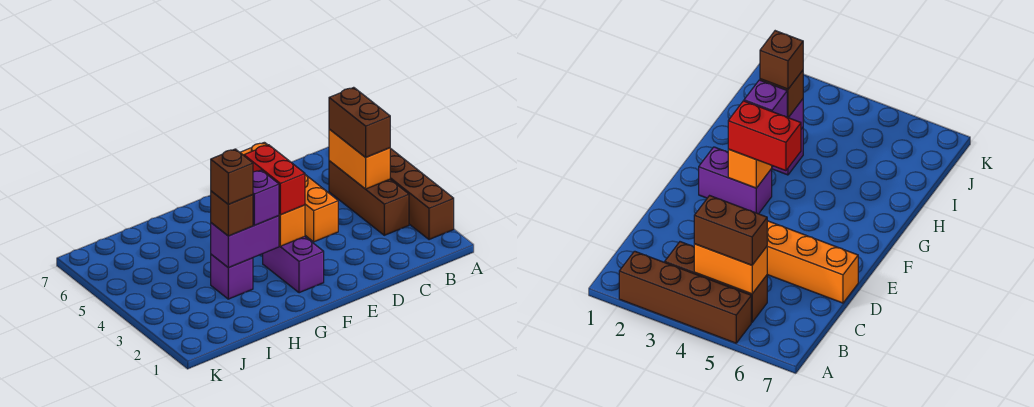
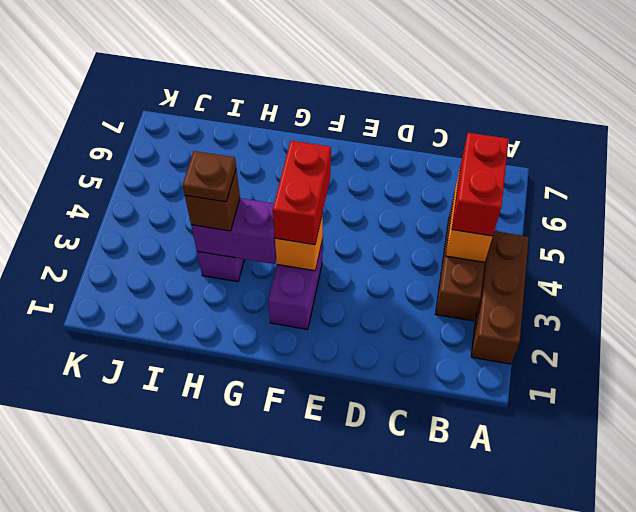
brown brick A2:A5 level 1 -> brown brick A2:A4 level 1
brown brick B4:B5 level 3 -> red brick B4:B5 level 3
orange brick D4:D7 level 1 -> none
purple brick G3 level 3 -> none
brown brick H3 level 4 -> brown plate H3 level 4

